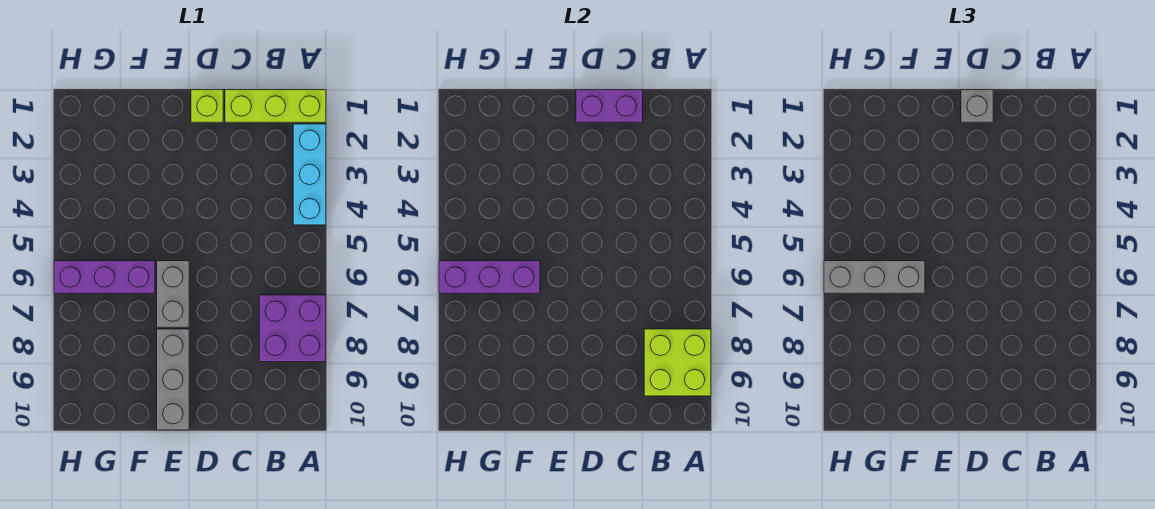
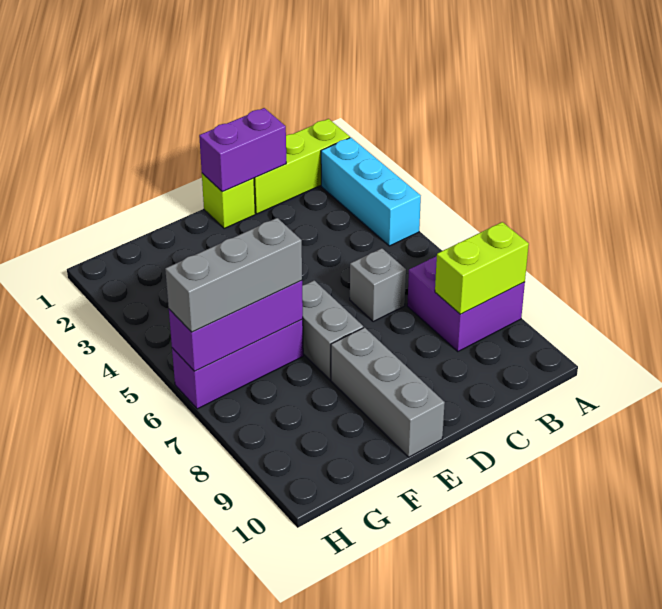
lime brick A8:B9 level 2 -> lime brick A8:B8 level 2
grey brick D1 level 3 -> grey brick C6 level 1

